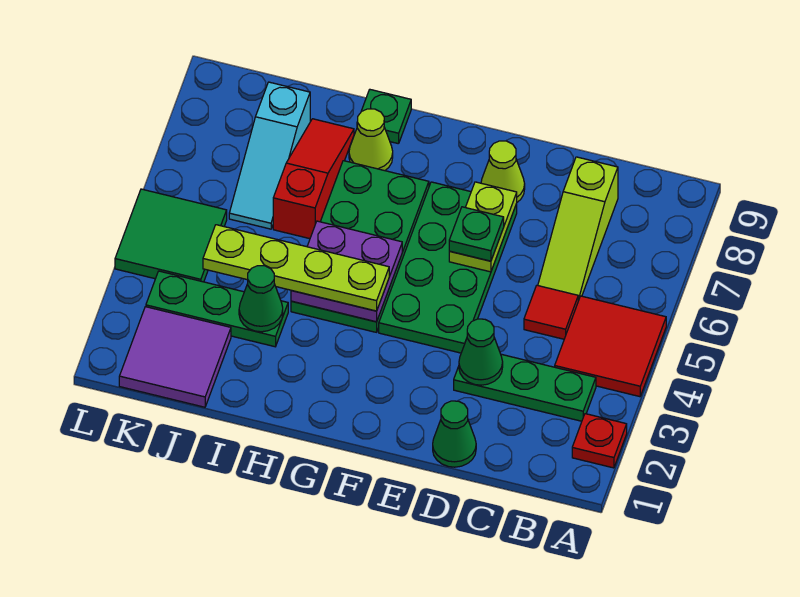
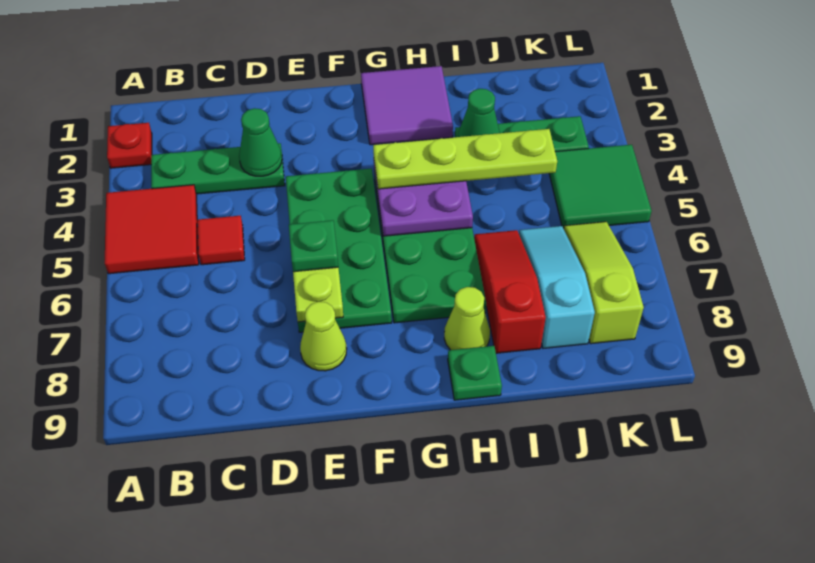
lime slope C6:C8 level 1 top 8 -> lime slope K6:K8 level 1 top 8
green cone D1 level 1 -> none
red slope I6:I8 level 1 top 6 -> red slope I6:I8 level 1 top 8
purple tile J1:K2 level 1 -> purple tile G1:H2 level 1

